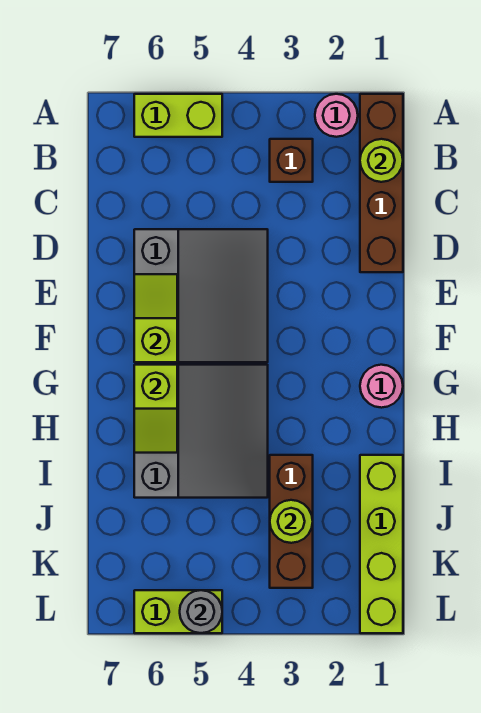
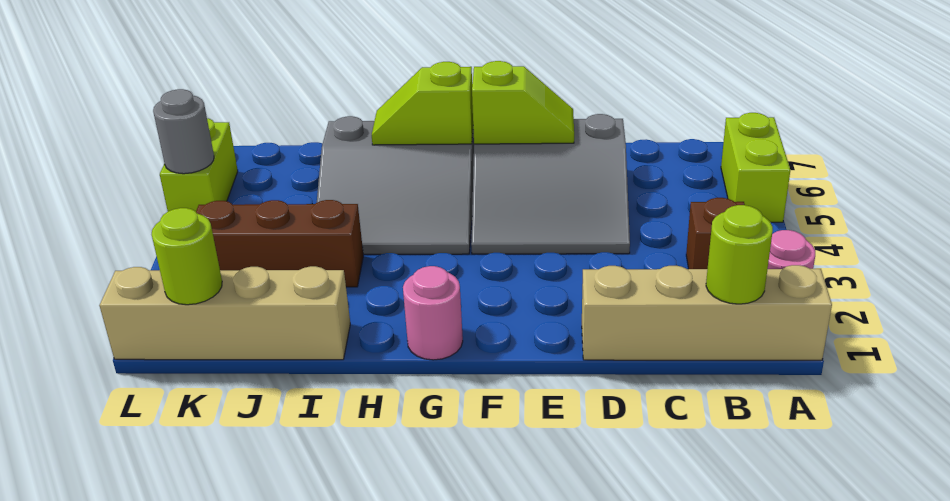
brown brick A1:D1 level 1 -> tan brick A1:D1 level 1
lime brick I1:L1 level 1 -> tan brick I1:L1 level 1
lime round brick J3 level 2 -> lime round brick K1 level 2

